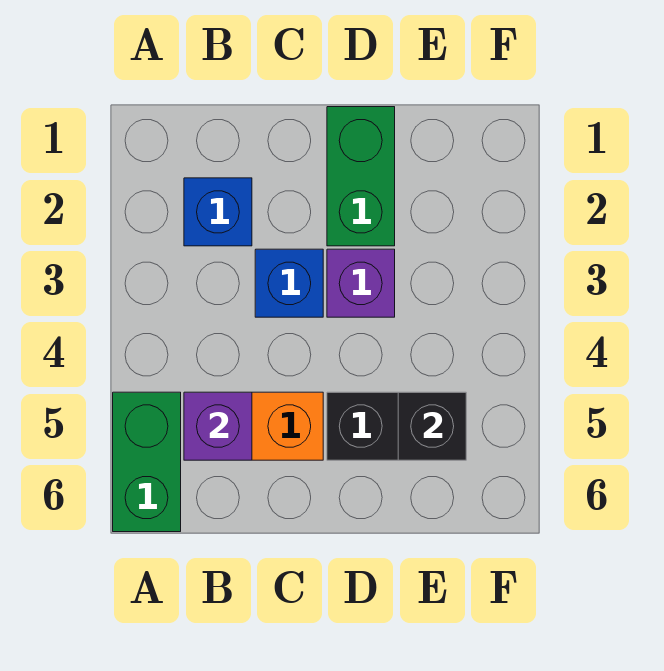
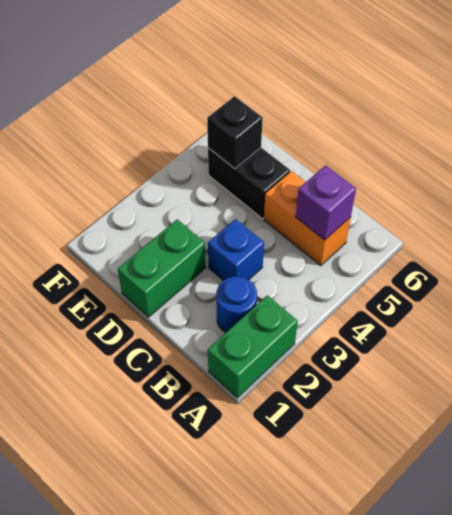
green brick A5:A6 level 1 -> green brick A1:A2 level 1
blue brick B2 level 1 -> blue round brick B2 level 1
purple brick D3 level 1 -> none

